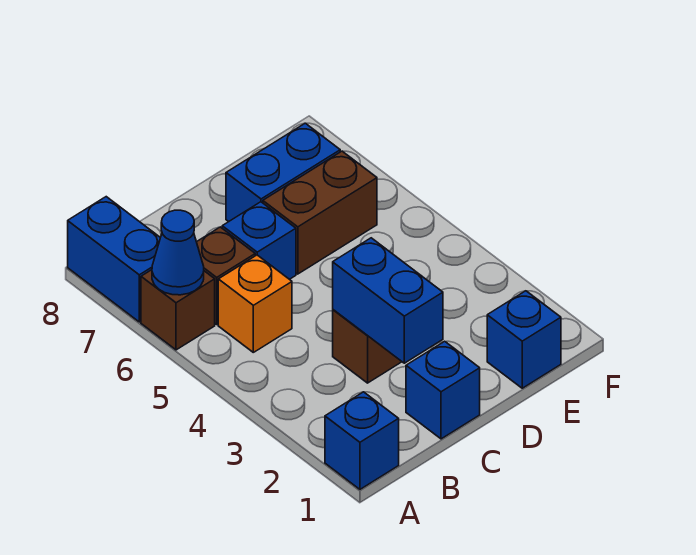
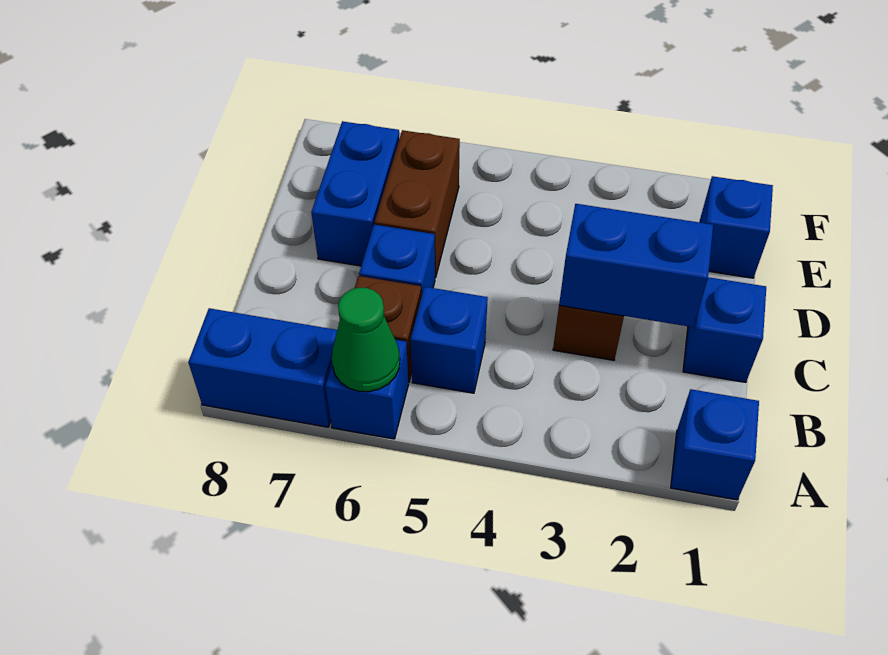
brown brick A6 level 1 -> blue brick A6 level 1
blue cone A6 level 2 -> green cone A6 level 2
orange brick B5 level 1 -> blue brick B5 level 1

